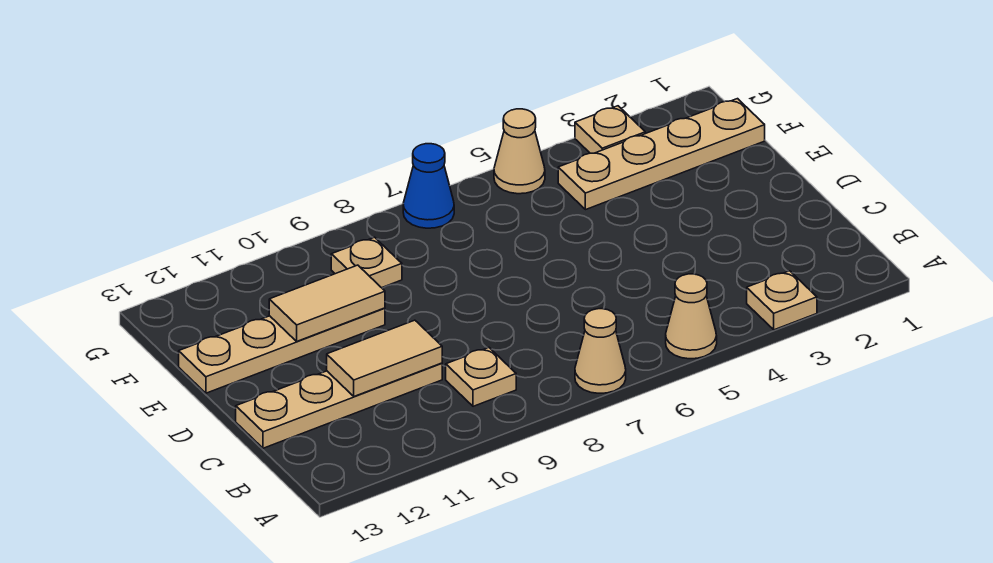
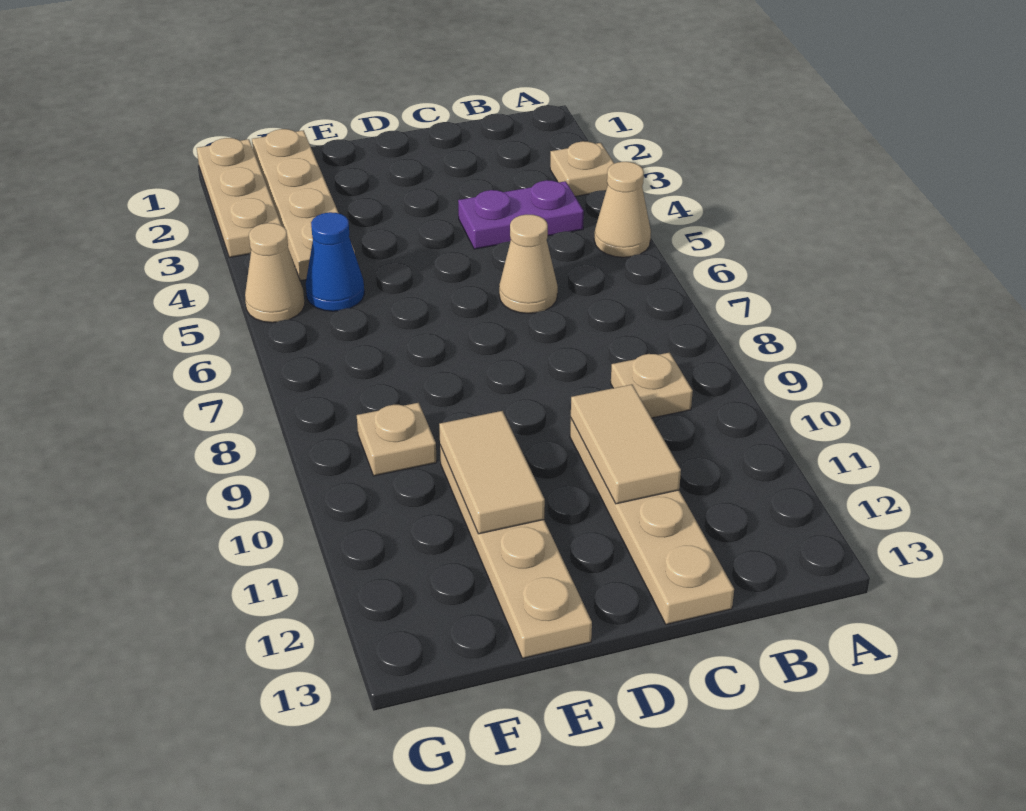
tan cone A7 level 1 -> tan cone C6 level 1
none -> purple plate B4:C4 level 1
tan plate G3 level 1 -> tan plate G1:G3 level 1
blue cone G7 level 1 -> blue cone F5 level 1

